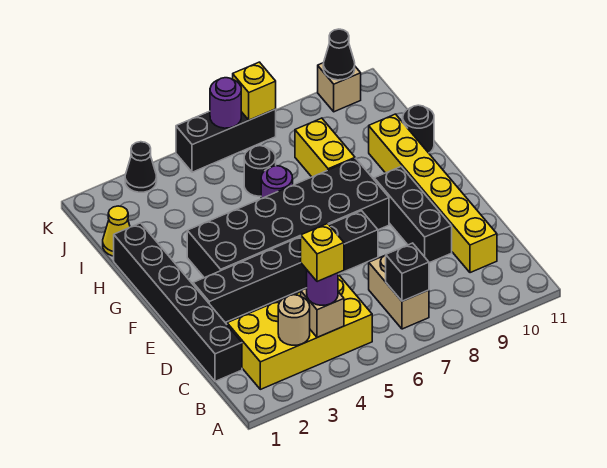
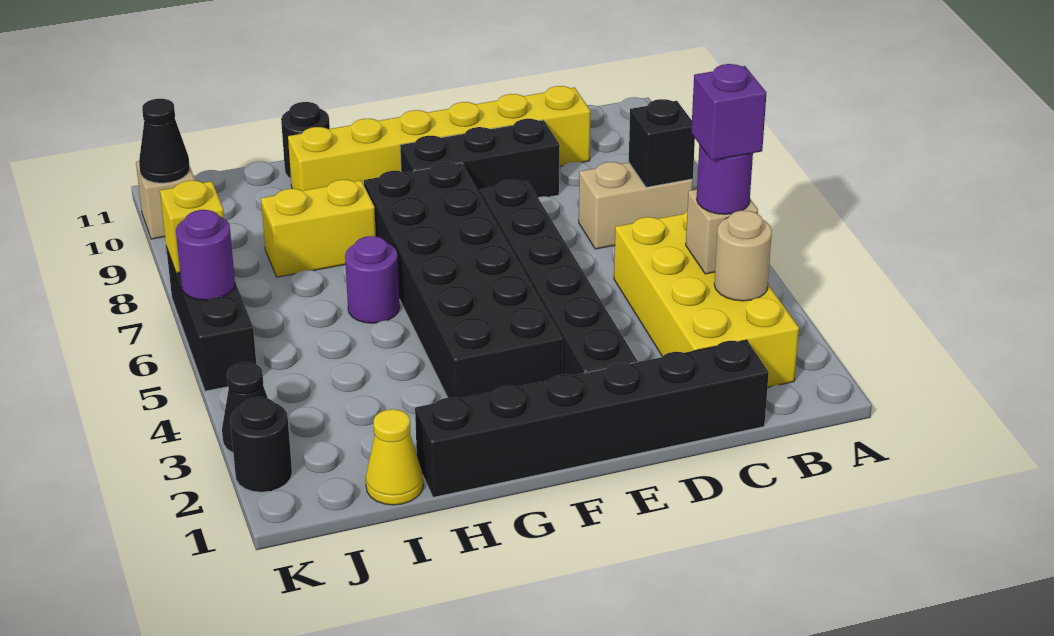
yellow brick B4 level 4 -> purple brick B4 level 4
black round brick I6 level 1 -> black round brick K2 level 1

